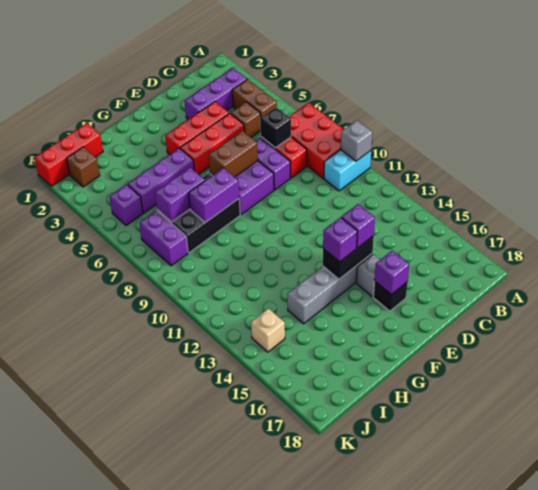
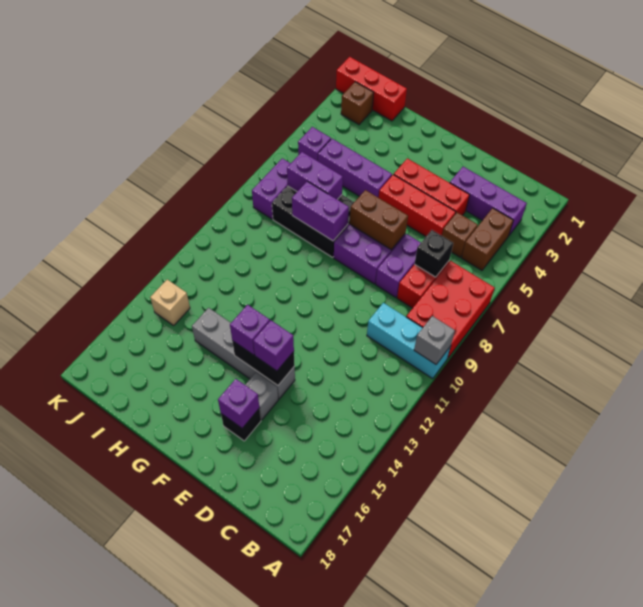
cyan brick A10:B10 level 1 -> cyan brick A10:C10 level 1

